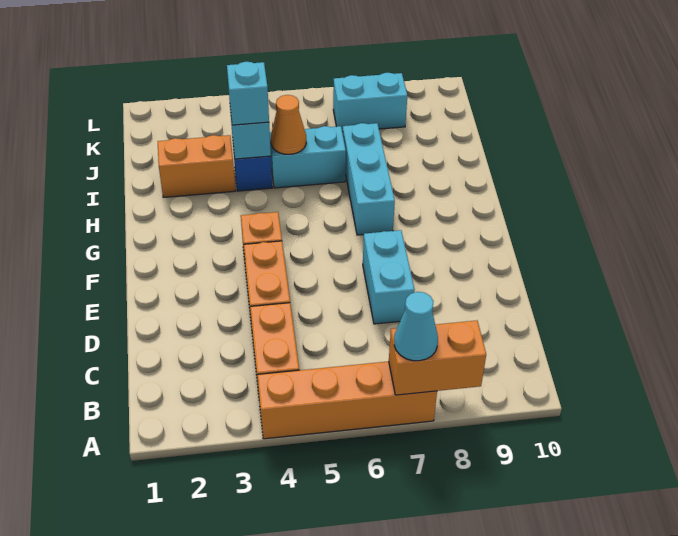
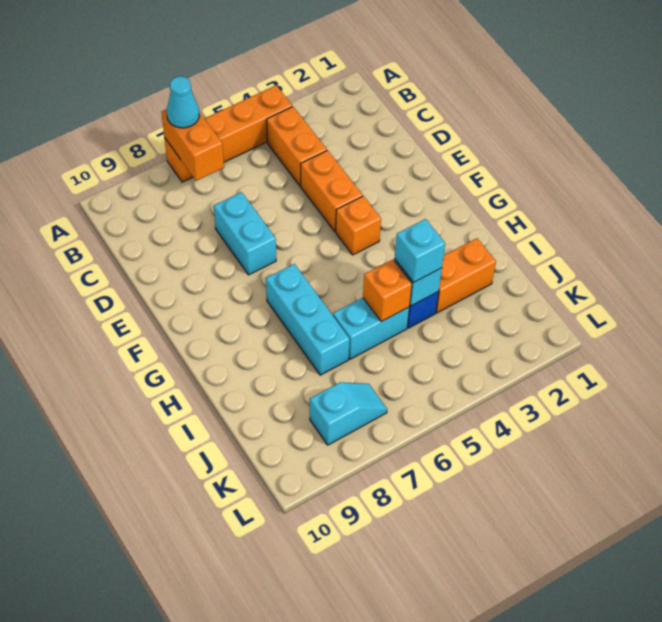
orange brick A7:A8 level 2 -> orange brick A7:B7 level 2
orange cone I5 level 2 -> orange brick I5 level 2
cyan brick K7:K8 level 1 -> cyan slope K7:K8 level 1 top 8

